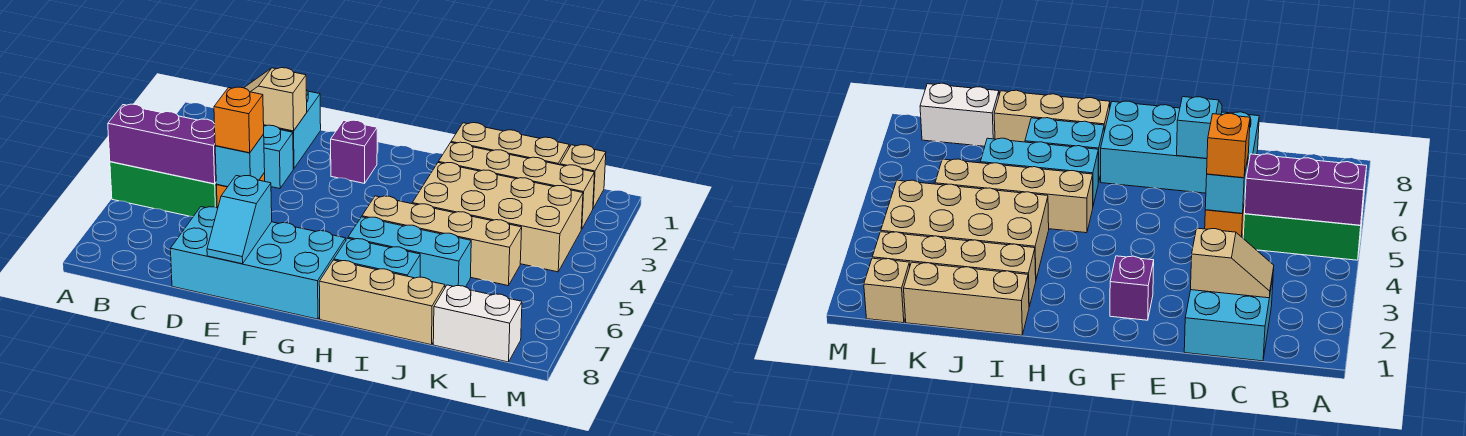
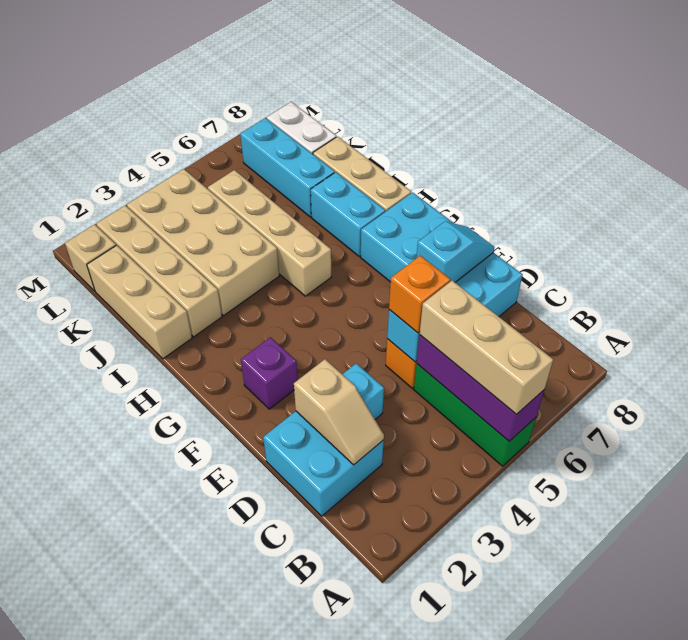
none -> tan brick A5:C5 level 3
cyan brick H6:J6 level 1 -> cyan brick J7:L7 level 1

